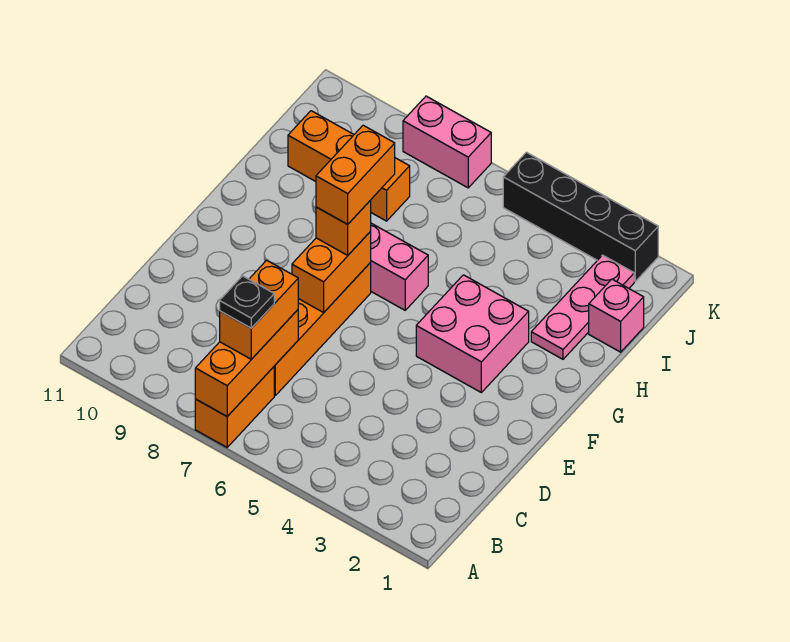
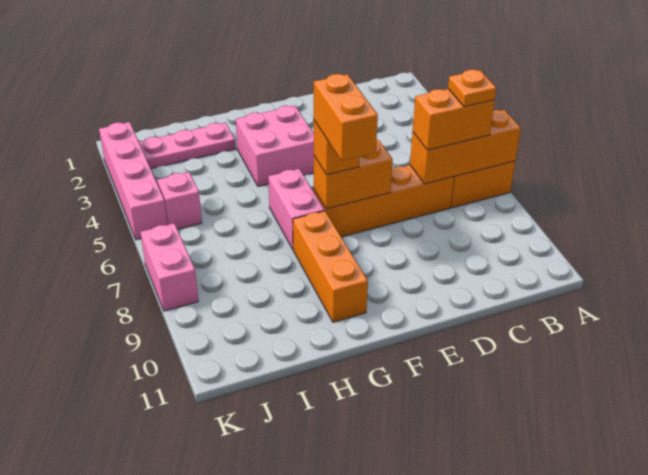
black plate B7 level 4 -> orange plate B7 level 4
orange brick F7:G7 level 4 -> orange brick F7:F8 level 4
pink brick I1 level 1 -> pink brick J5 level 1
orange brick I8:I10 level 1 -> orange brick G8:G10 level 1
black brick K2:K5 level 1 -> pink brick K2:K5 level 1

